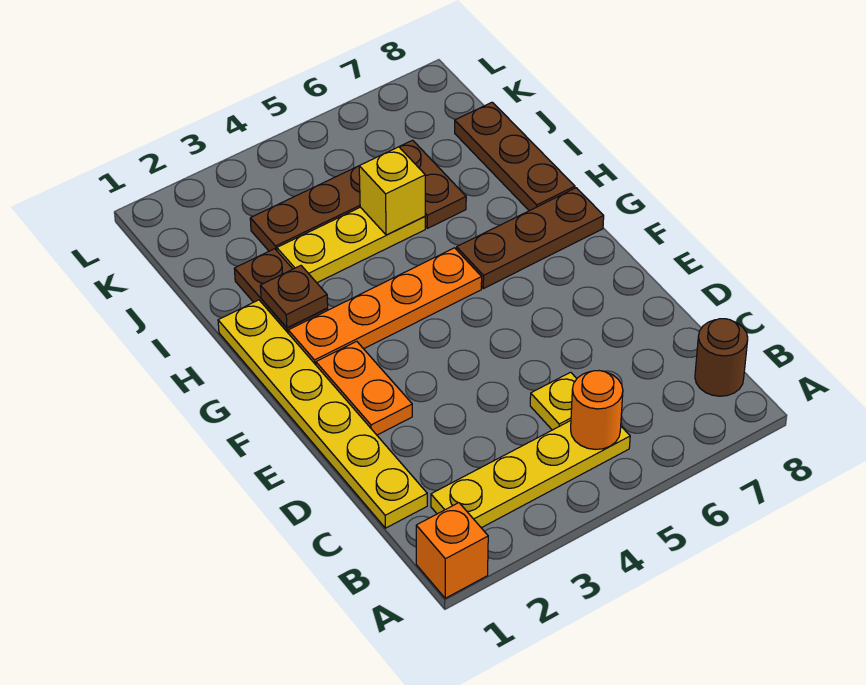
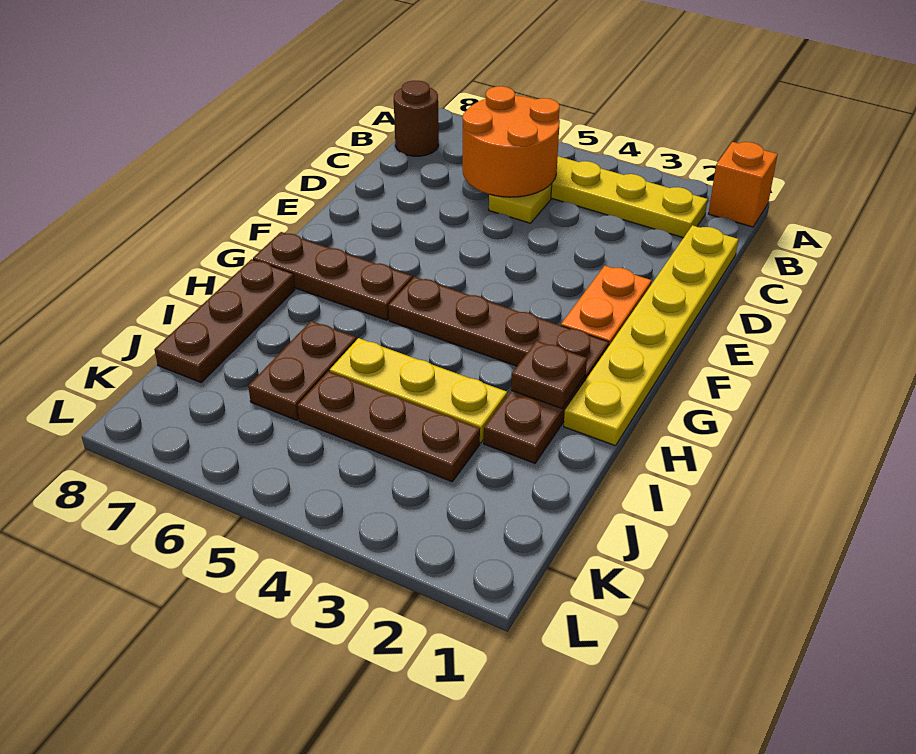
orange round brick B5 level 2 -> orange round brick B5:C6 level 2
orange plate G2:G5 level 1 -> brown plate G2:G5 level 1
yellow brick I5 level 2 -> none

